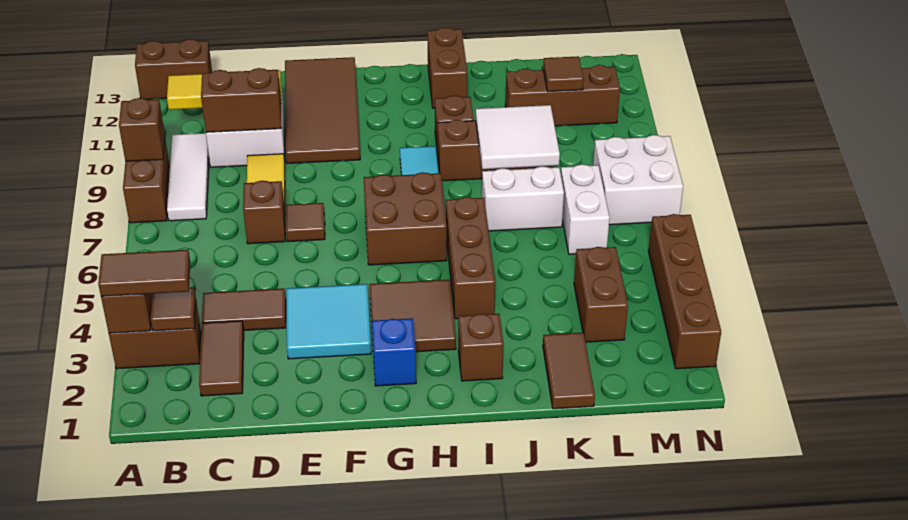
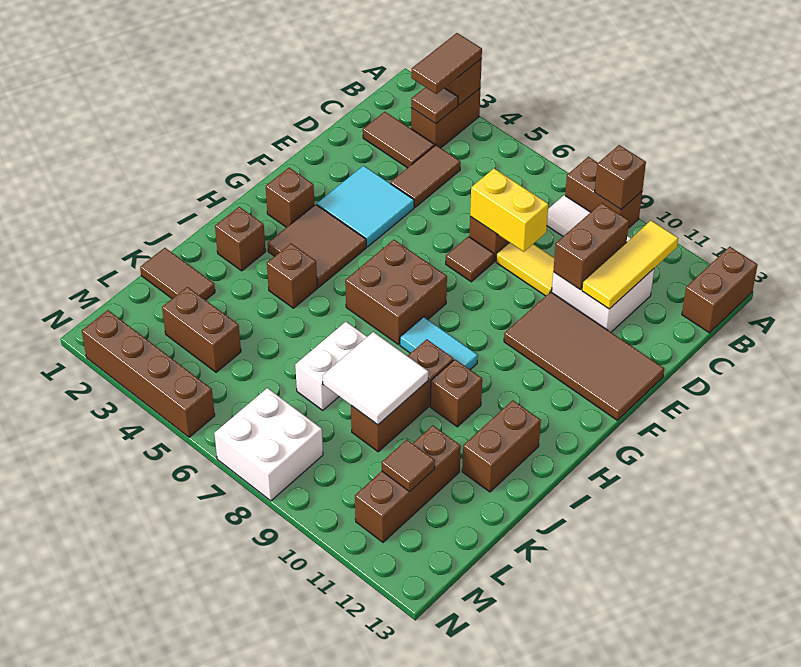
none -> yellow brick D7:D8 level 2
blue brick G2 level 1 -> brown brick G2 level 1
brown brick I4:I6 level 1 -> brown brick I4 level 1
brown brick I12:I13 level 1 -> brown brick I12:J12 level 1
white brick L6:L7 level 1 -> none

